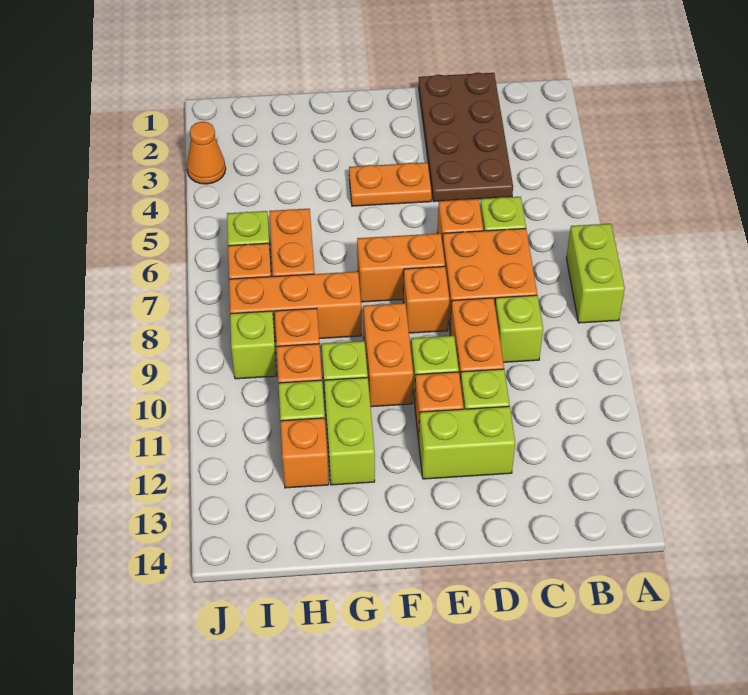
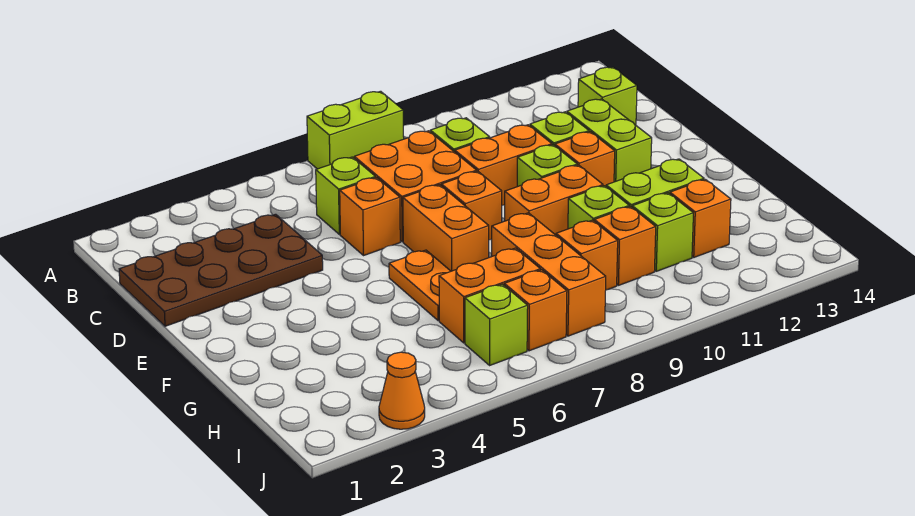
orange plate E4:F4 level 1 -> orange plate F6:G6 level 1
lime brick I9 level 1 -> lime brick C13 level 1

